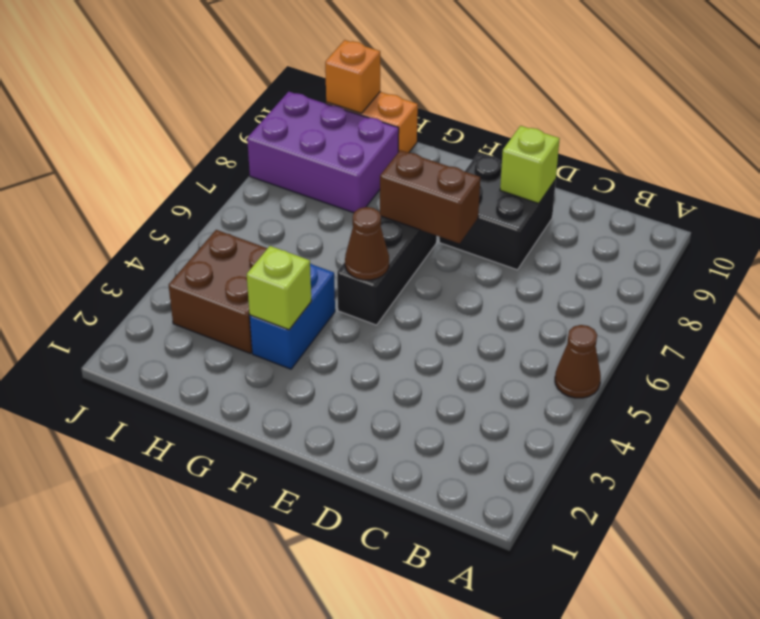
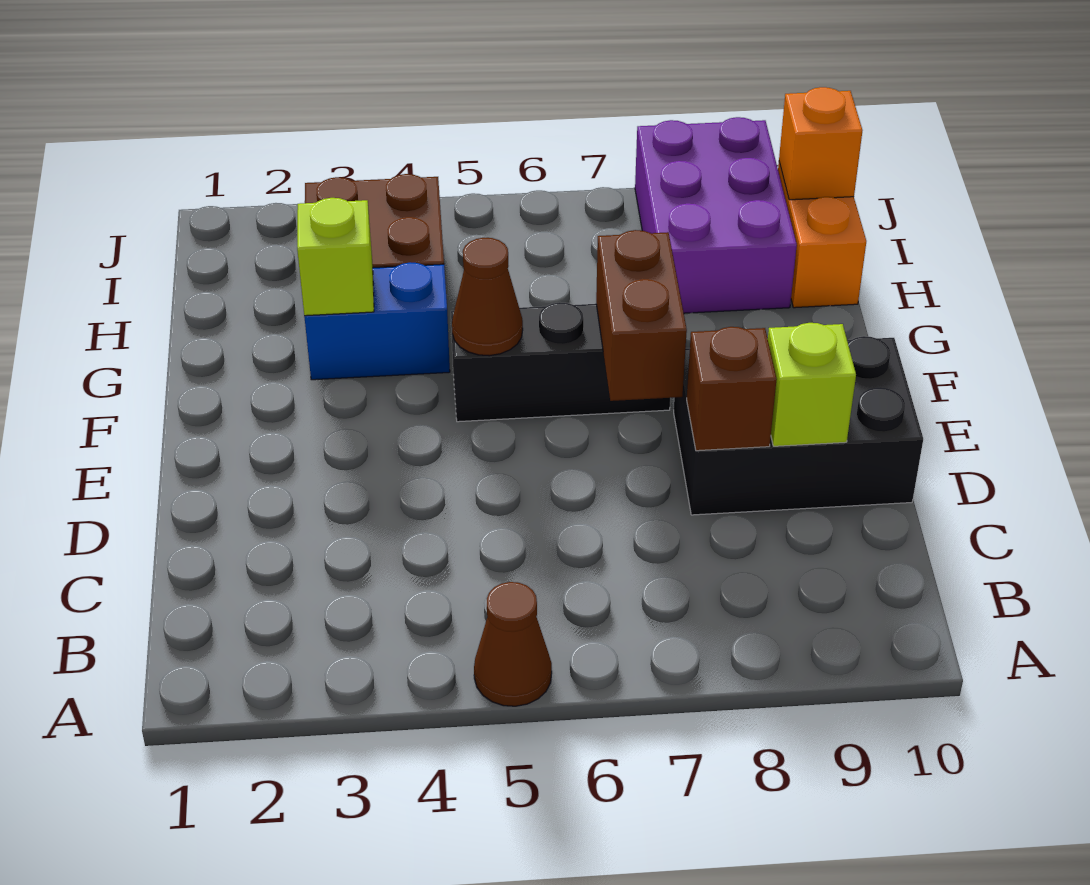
black brick D8:E9 level 1 -> black brick D8:E10 level 1
none -> brown brick D8 level 2

